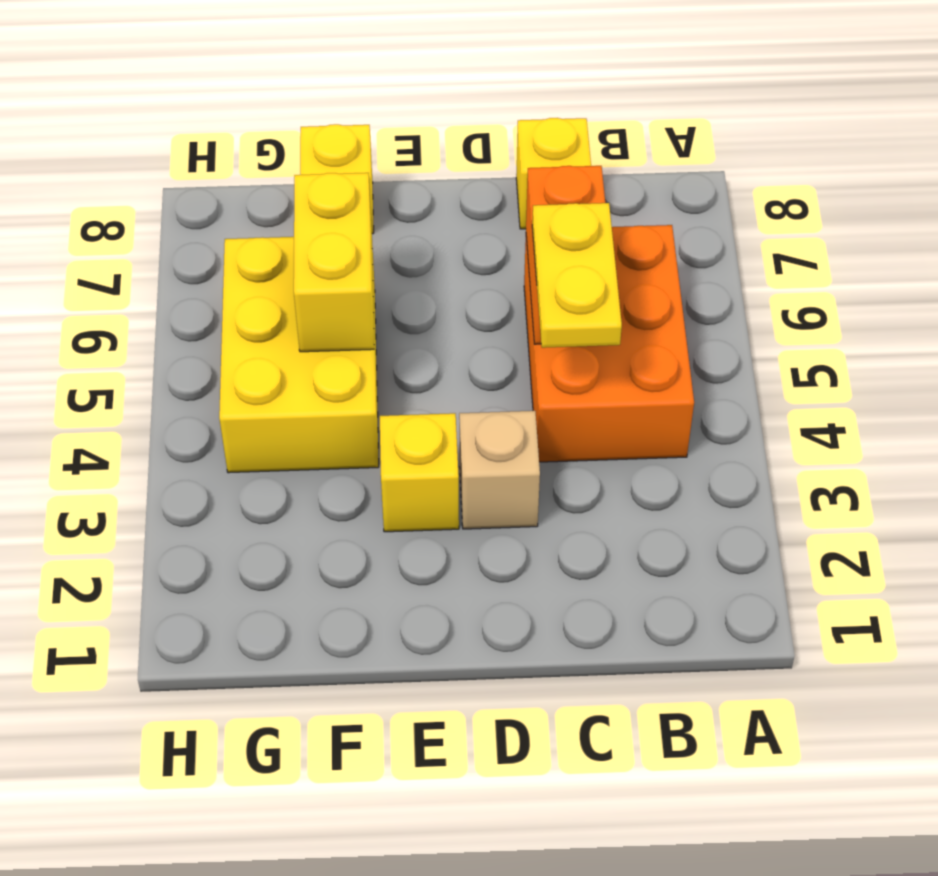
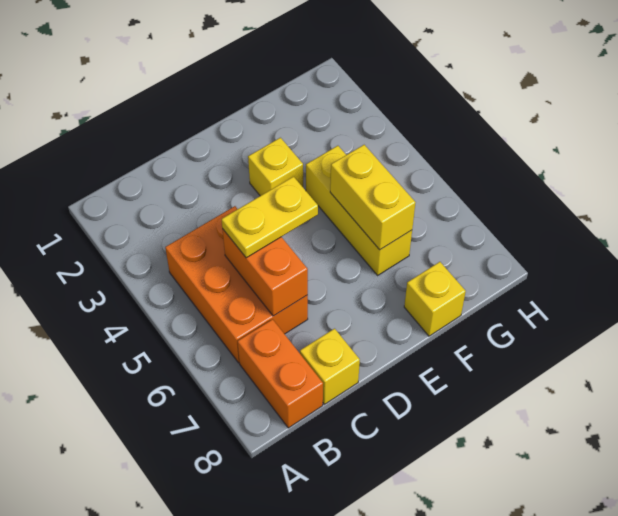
none -> orange brick B7:B8 level 1
yellow plate C4:C5 level 3 -> yellow plate C5:D5 level 3
tan brick D3 level 1 -> none
yellow brick F4:G6 level 1 -> yellow brick F4:F6 level 1

